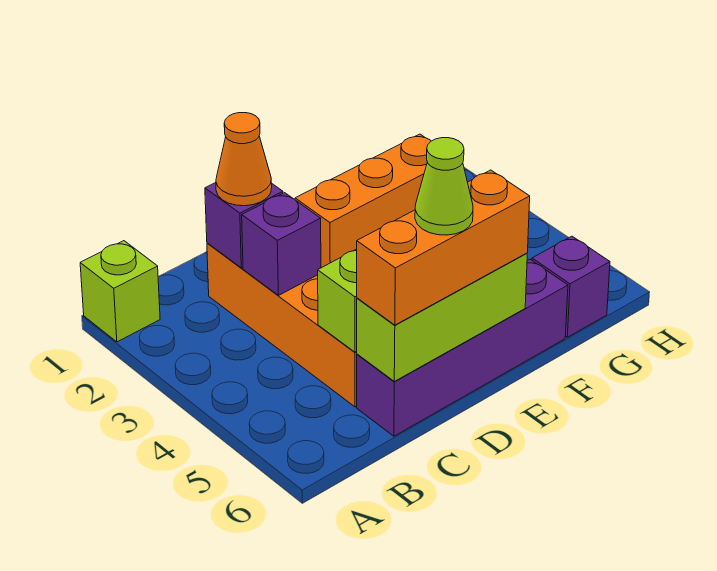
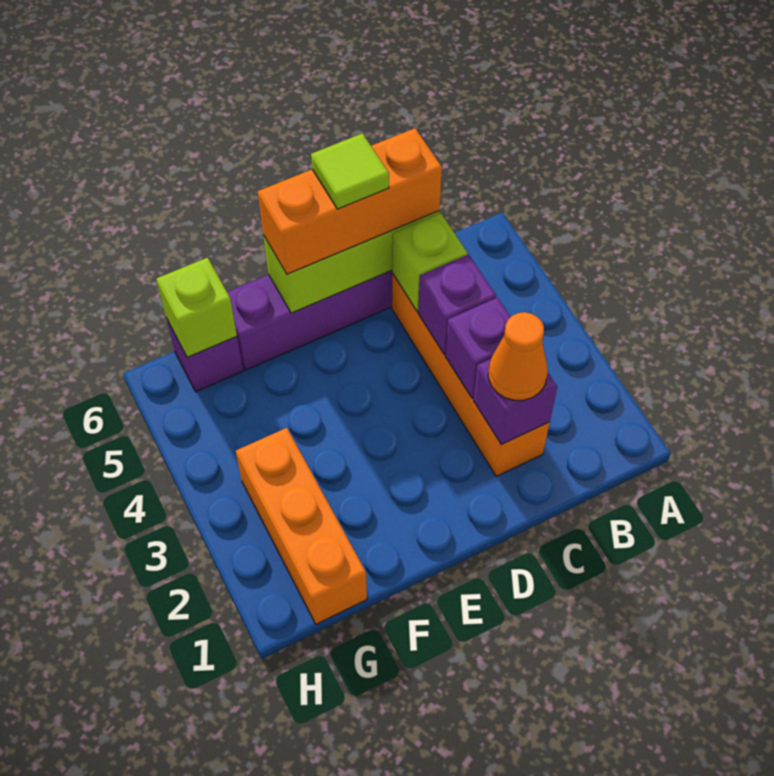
lime brick A1 level 1 -> lime brick G6 level 2
none -> purple brick C4 level 2
lime cone D6 level 4 -> lime tile D6 level 4
orange brick E2:G2 level 1 -> orange brick G1:G3 level 1

